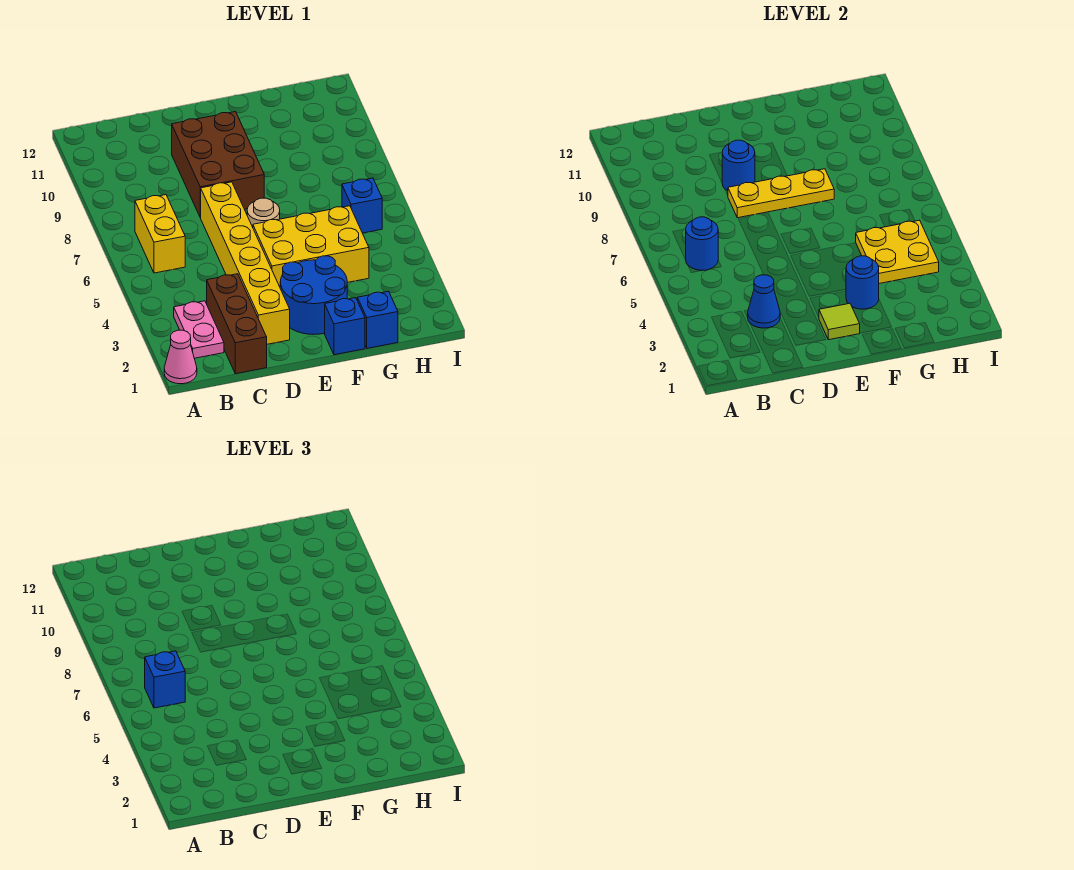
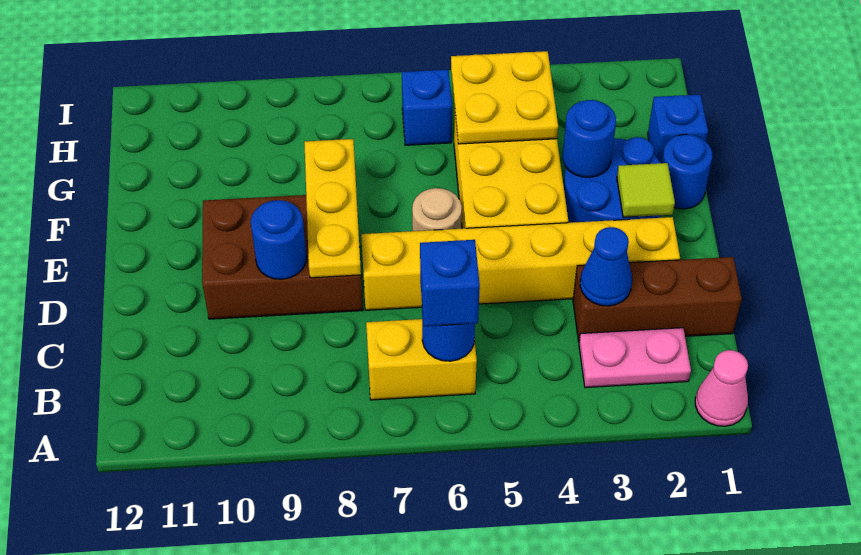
blue brick F1 level 1 -> blue round brick F1 level 1

